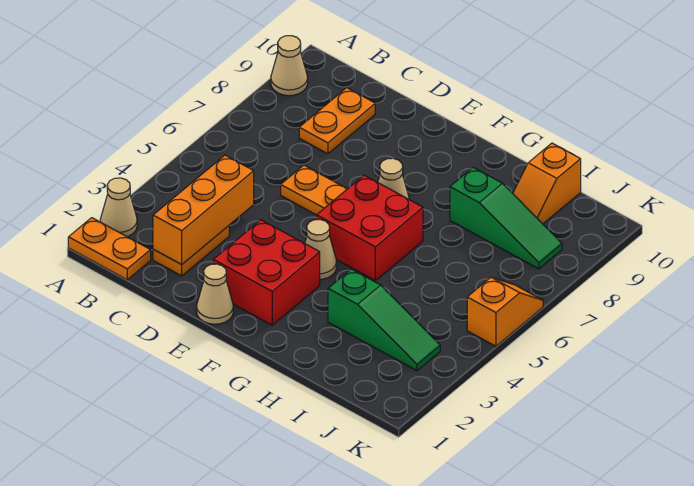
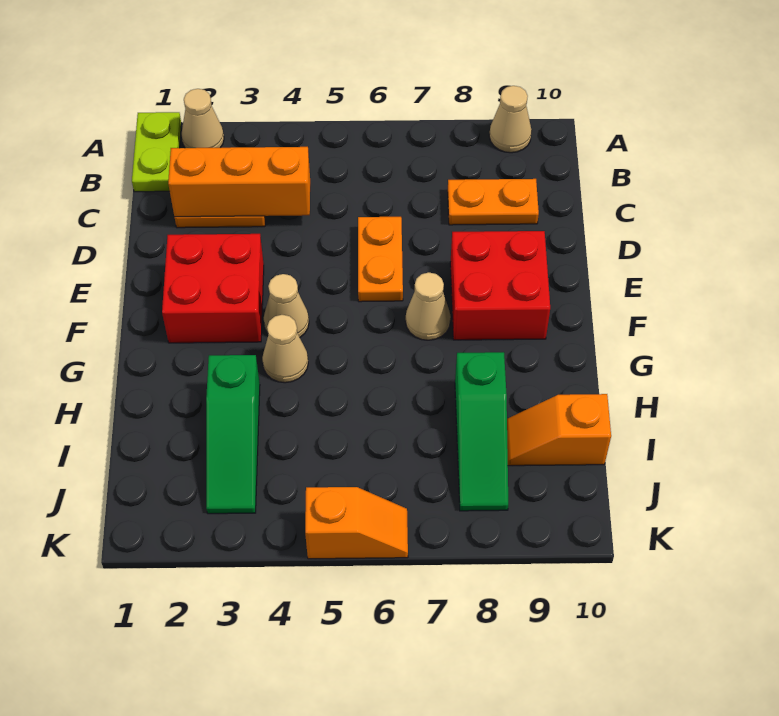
orange plate A1:B1 level 1 -> lime plate A1:B1 level 1
tan cone E1 level 1 -> tan cone G4 level 1
red brick F5:G6 level 1 -> red brick E8:F9 level 1

